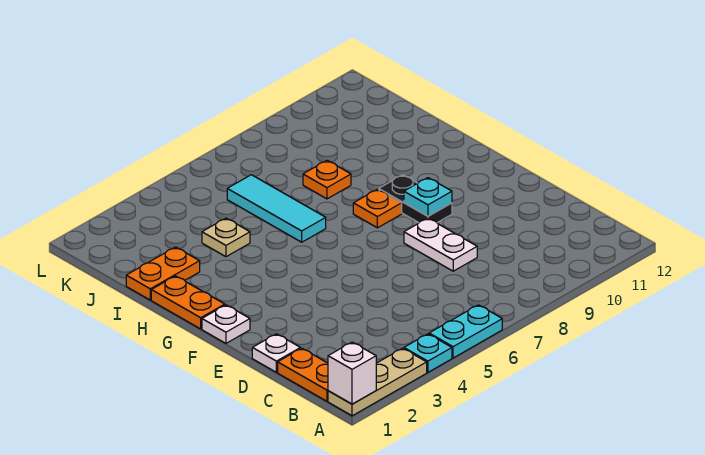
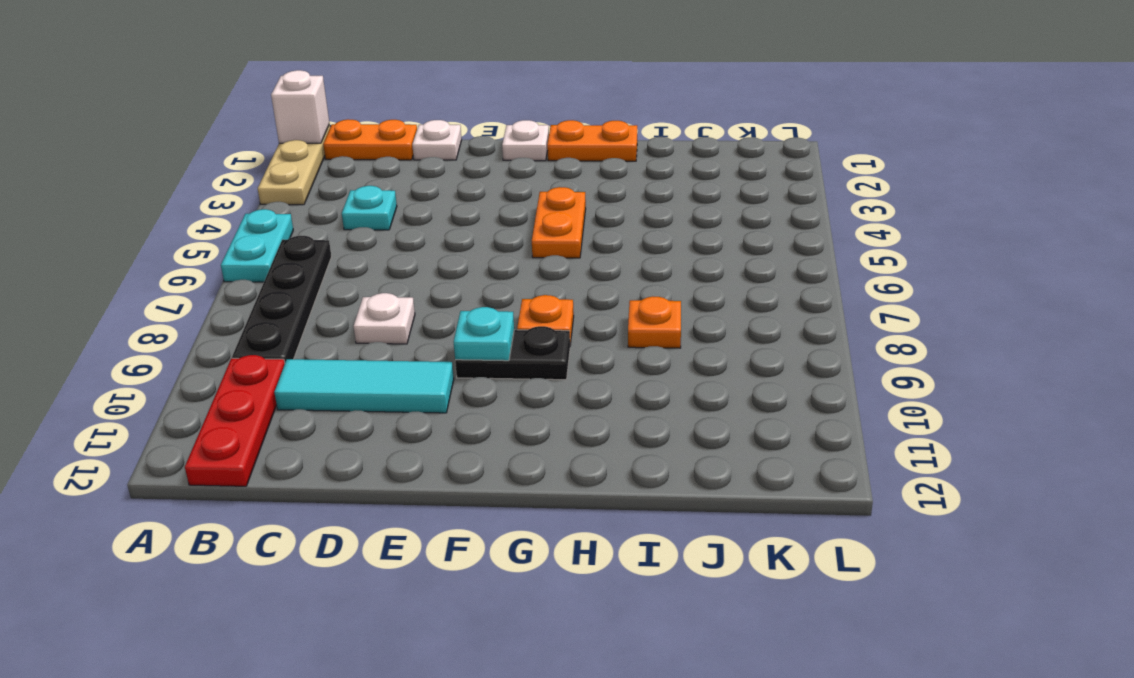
cyan plate A4 level 1 -> cyan plate C4 level 1
none -> black plate B6:B9 level 1
none -> red plate B10:B12 level 1
white plate D8:E8 level 1 -> white plate D8 level 1
cyan tile H6:J6 level 1 -> cyan tile C10:E10 level 1
orange plate I1:I2 level 1 -> orange plate G4:G5 level 1
tan plate I4 level 1 -> none

